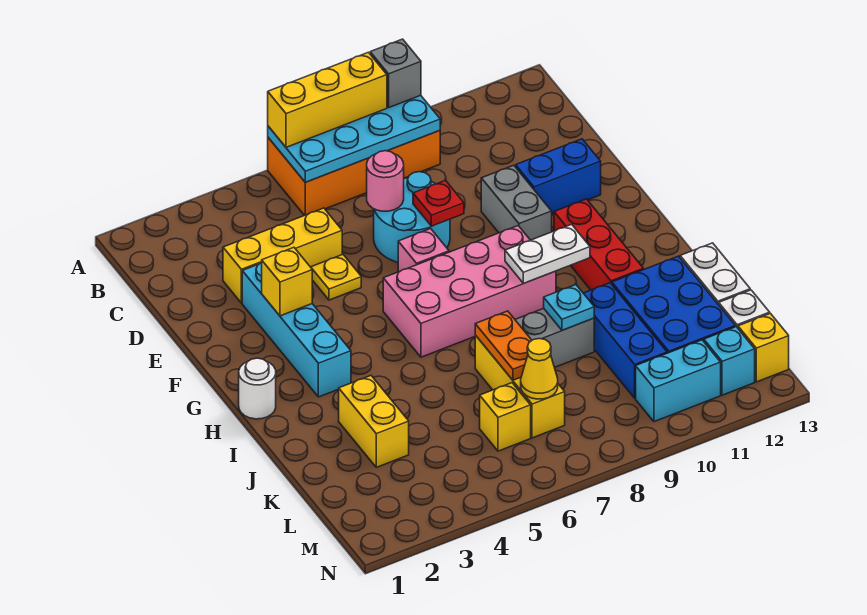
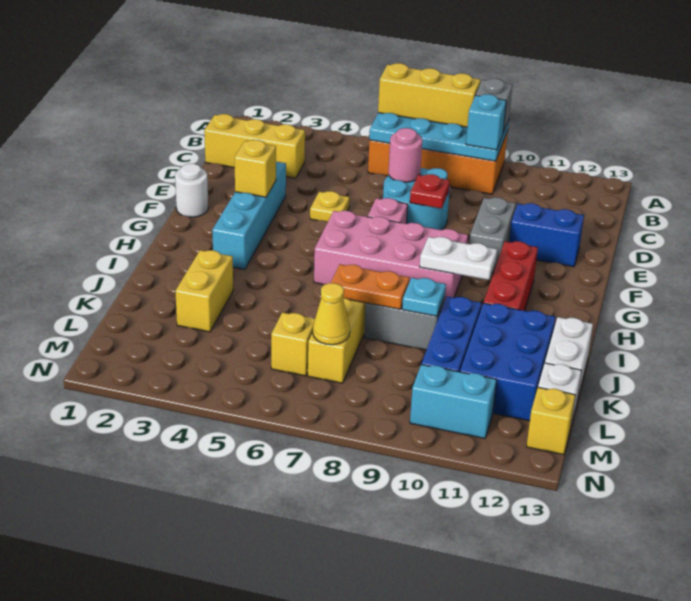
yellow brick D3:D5 level 1 -> yellow brick C1:C3 level 1
white round brick H1 level 1 -> white round brick F1 level 1
orange plate J7:K7 level 2 -> orange plate J7:J8 level 2
cyan brick M12 level 1 -> cyan brick B9 level 3

